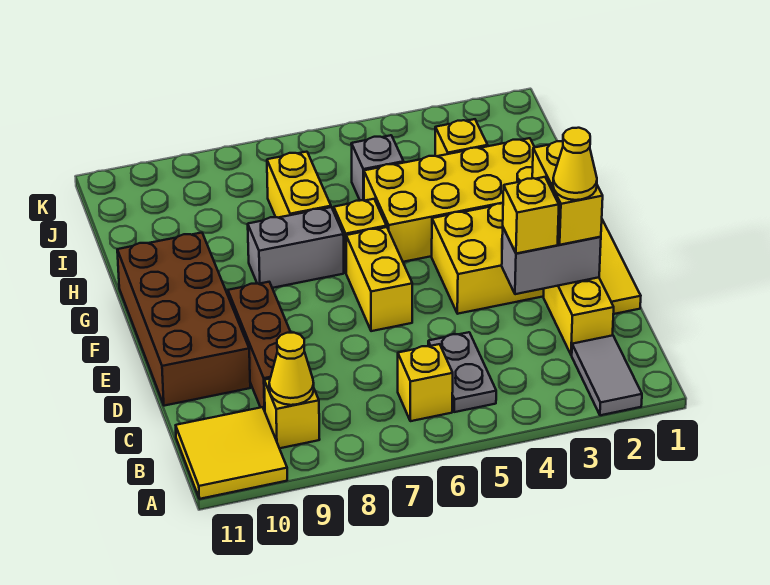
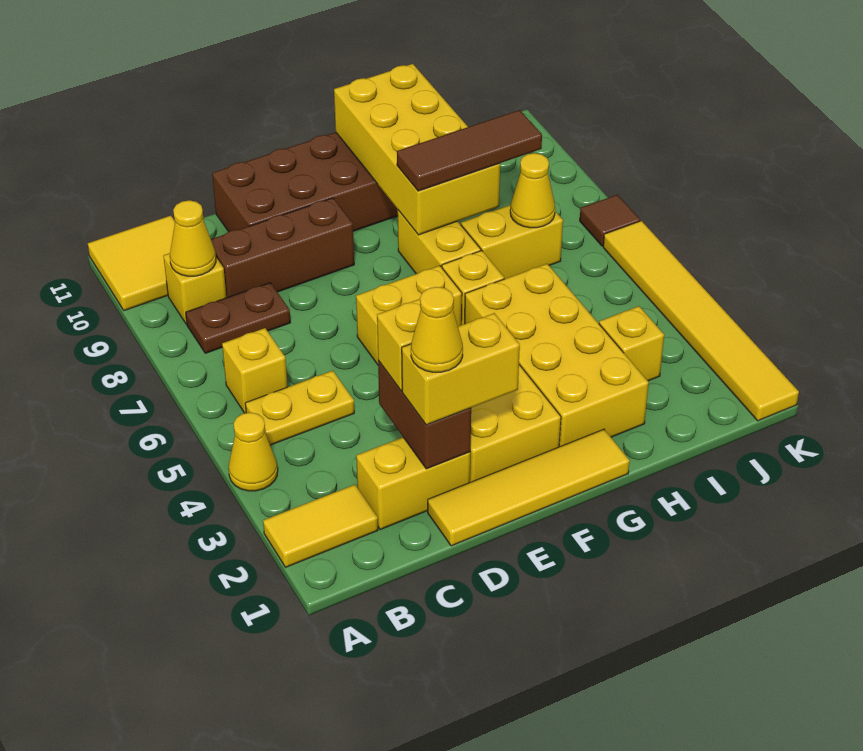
grey tile A2:B2 level 1 -> yellow tile A2:B2 level 1
none -> yellow cone A4 level 1
grey plate B5:C5 level 1 -> yellow plate B5:C5 level 1
none -> brown plate B8:C8 level 1
grey brick D2:D3 level 2 -> brown brick D2:D3 level 2
grey brick G7:G8 level 1 -> yellow brick G7:G8 level 1
none -> yellow brick G8:H11 level 2
none -> brown tile G8:I8 level 3
grey brick I5 level 1 -> none
none -> yellow cone I7 level 2
none -> yellow tile K1:K6 level 1
none -> brown tile K7 level 1

